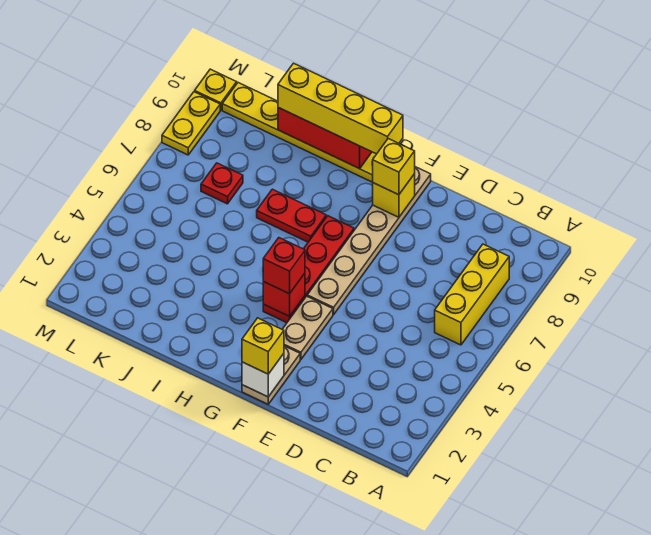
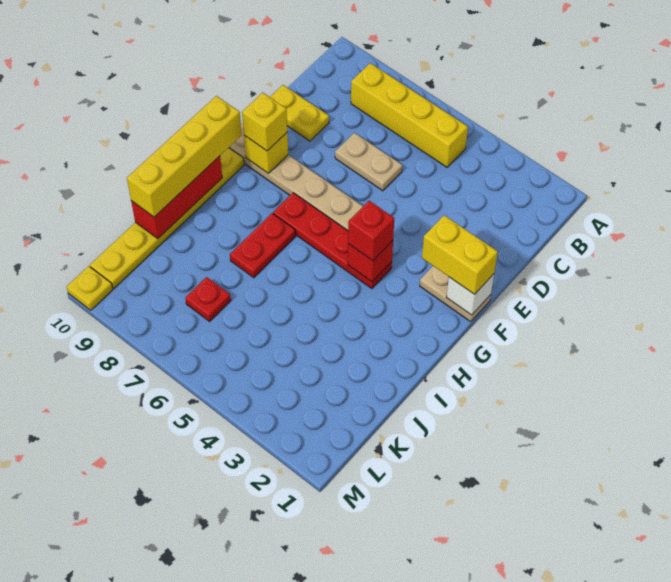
yellow brick B6:B8 level 1 -> yellow brick B5:B8 level 1
yellow brick F1 level 3 -> yellow brick F1:F2 level 3
tan plate F3:F4 level 1 -> tan plate D6:D7 level 1
yellow plate M8:M9 level 1 -> yellow plate D9:D10 level 1

